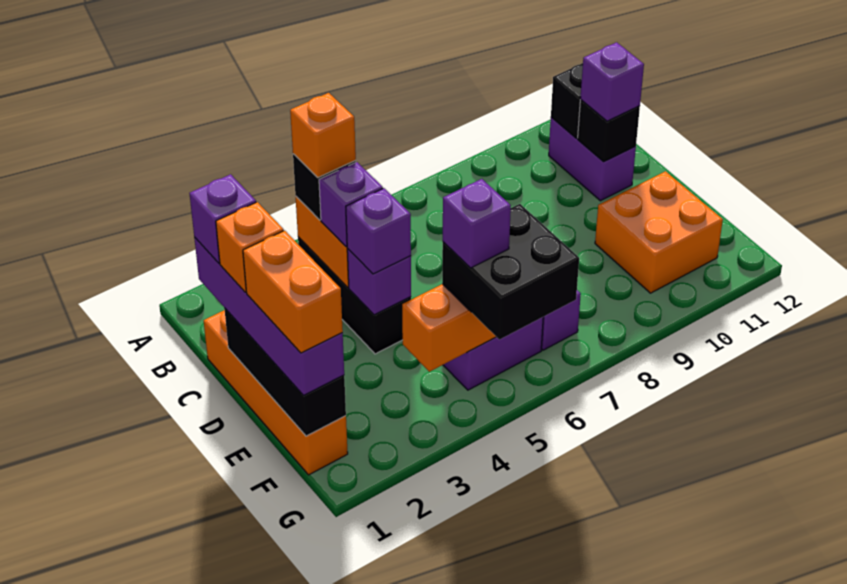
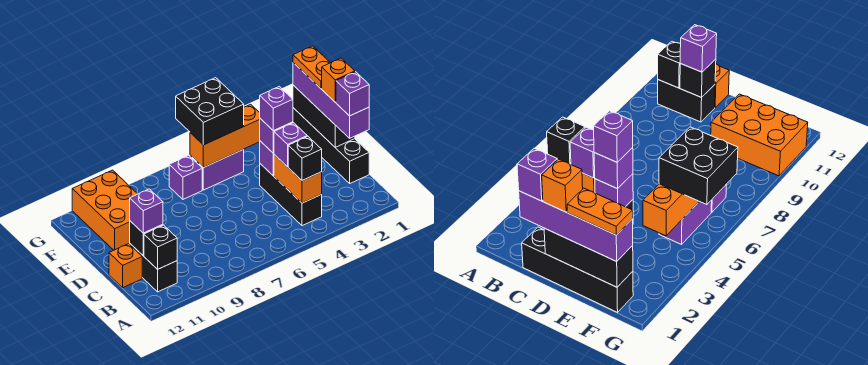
orange brick B4 level 4 -> orange brick C12 level 1
purple brick B11:C11 level 1 -> black brick B11:C11 level 1
orange brick C1:F1 level 1 -> black brick C1:F1 level 1
orange brick E1:F1 level 4 -> orange plate E1:F1 level 4
orange brick E10:F11 level 1 -> orange brick E10:G11 level 1
purple brick F5 level 4 -> purple brick D4 level 4

